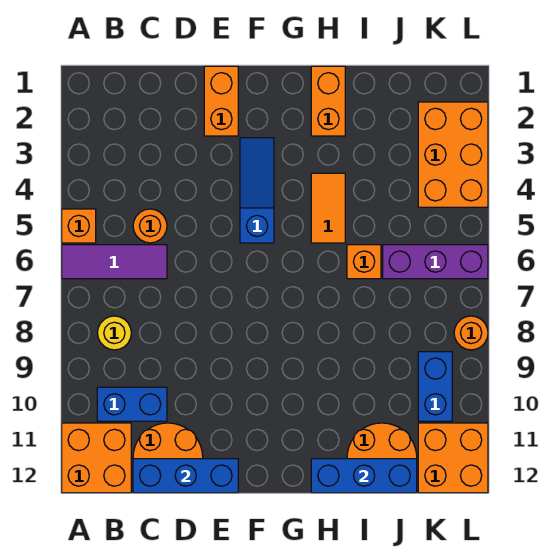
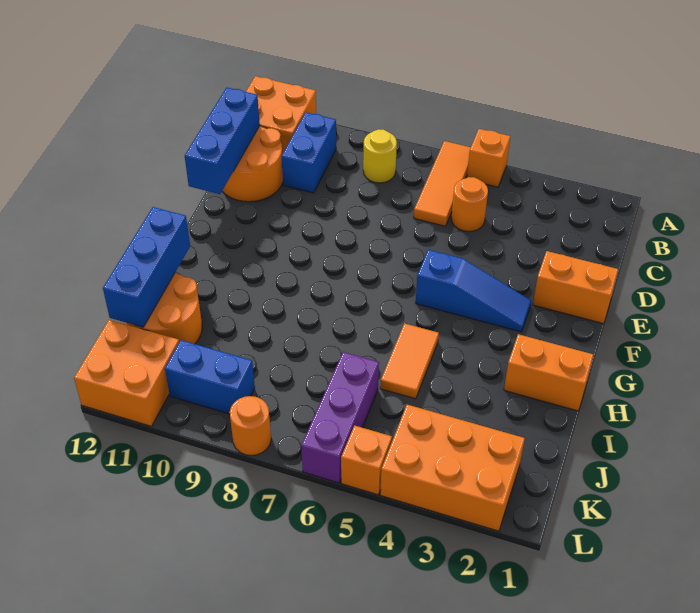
purple tile A6:C6 level 1 -> orange tile A6:C6 level 1
orange tile H4:H5 level 1 -> orange tile H5:I5 level 1
orange brick I6 level 1 -> orange brick L5 level 1

